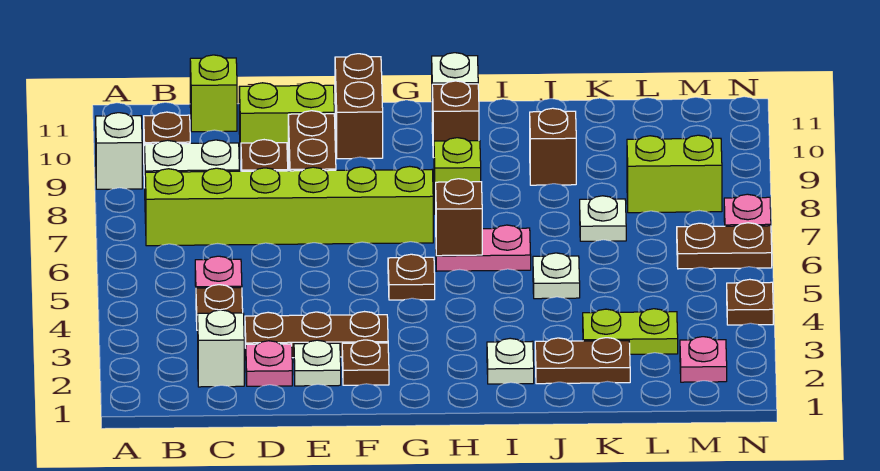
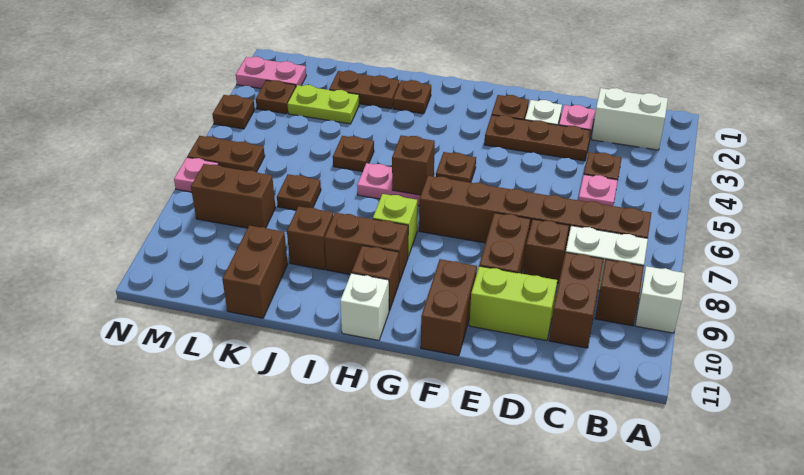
lime brick B7:G7 level 1 -> brown brick B7:G7 level 1
white brick C2 level 1 -> white brick B2:C2 level 1
none -> brown brick C9:C10 level 1
lime brick C11 level 1 -> none
none -> brown brick H9:I9 level 1
white plate I2 level 1 -> brown plate I2 level 1
white plate J5 level 1 -> brown plate J5 level 1
white plate K7 level 1 -> brown plate K7 level 1
none -> brown brick K10:K11 level 1
lime brick L8:M8 level 1 -> brown brick L8:M8 level 1
pink plate M2 level 1 -> pink plate M2:N2 level 1
none -> brown plate M3 level 1

